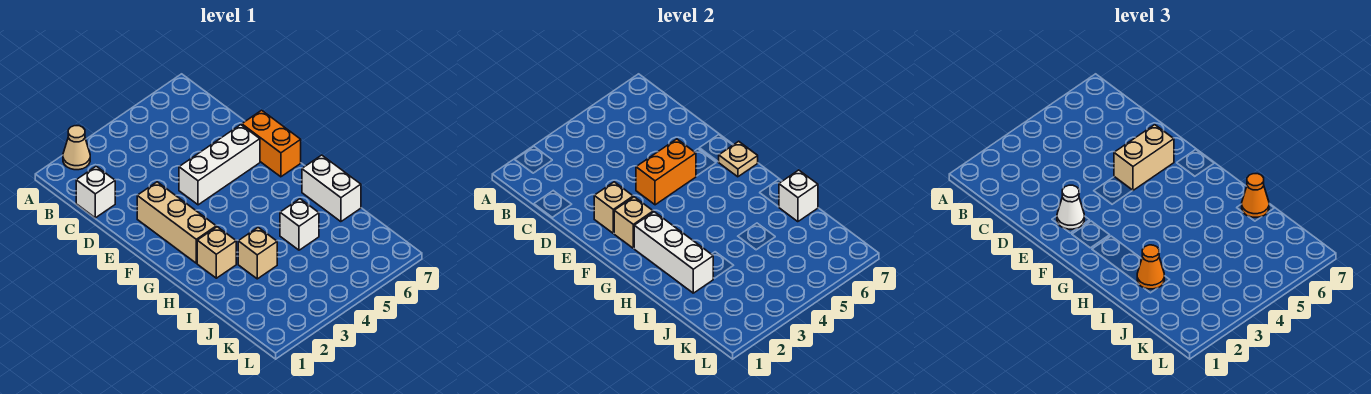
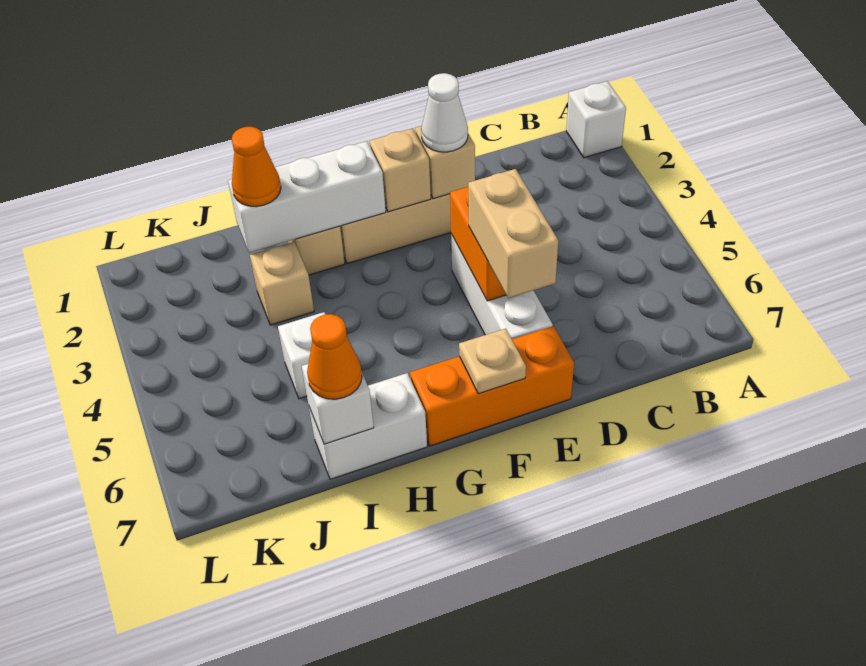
tan cone A2 level 1 -> none
white brick C1 level 1 -> white brick A1 level 1
orange brick E7:F7 level 1 -> orange brick E7:G7 level 1

